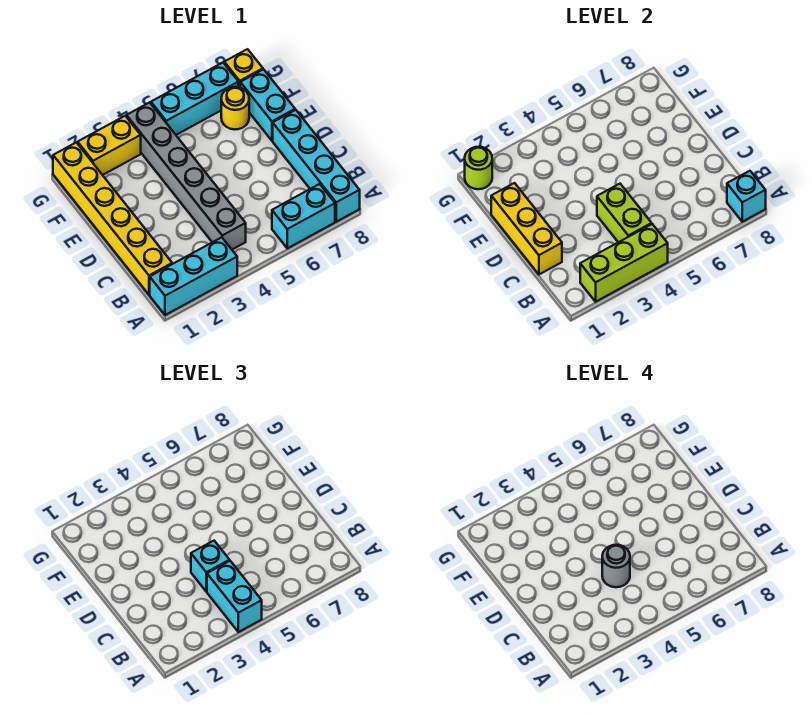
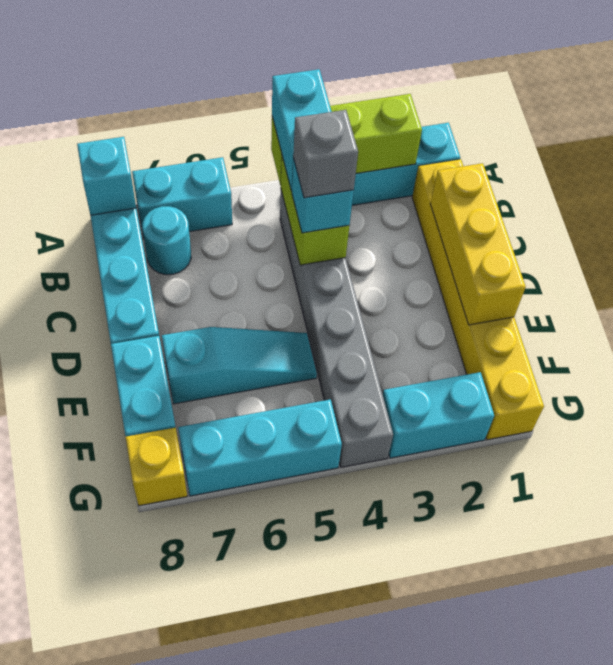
none -> cyan round brick B7 level 1
grey round brick C4 level 4 -> grey brick C4 level 4
none -> cyan slope E5:E7 level 1 top 7
yellow round brick F7 level 1 -> none
lime round brick G1 level 2 -> none
yellow brick G2:G3 level 1 -> cyan brick G2:G3 level 1

